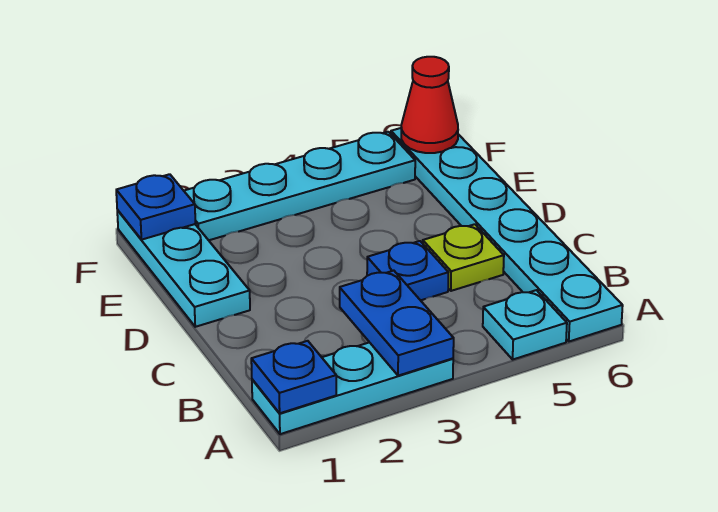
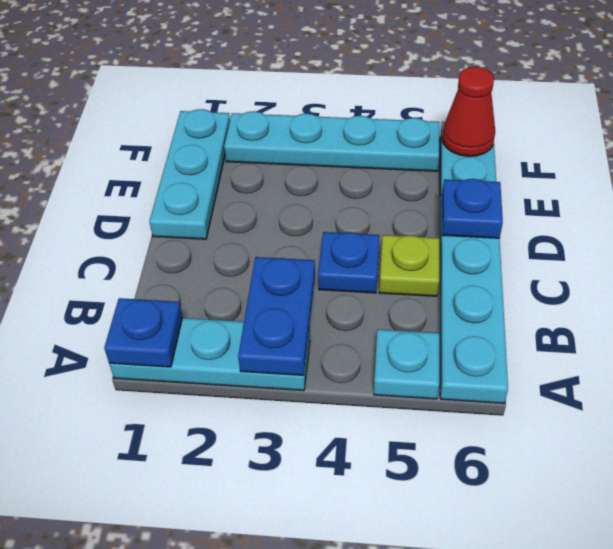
blue plate F1 level 2 -> blue plate D6 level 2

